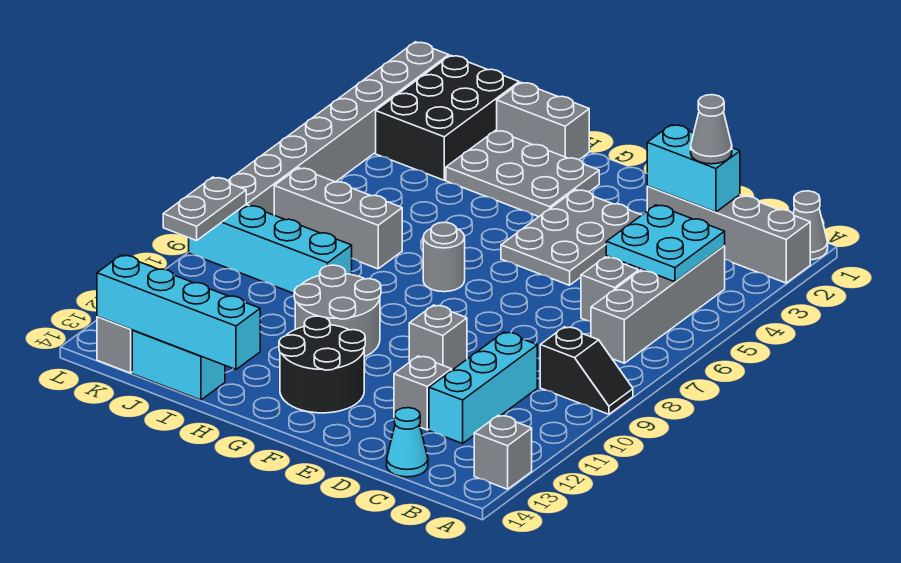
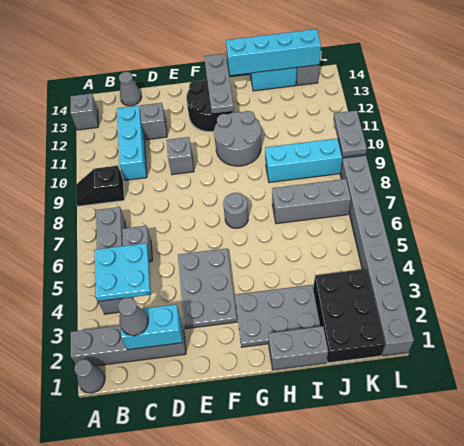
cyan cone C14 level 1 -> grey cone C14 level 1
none -> grey plate G12:G14 level 2

